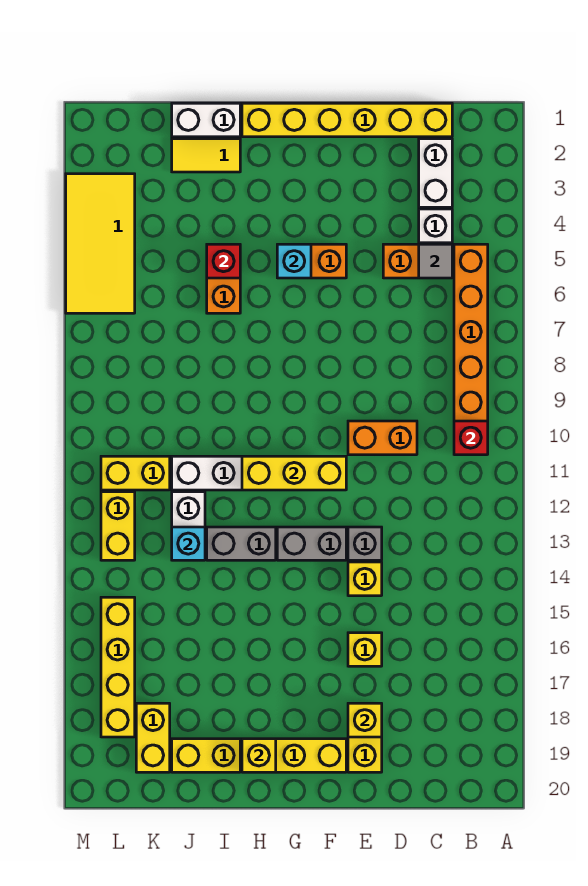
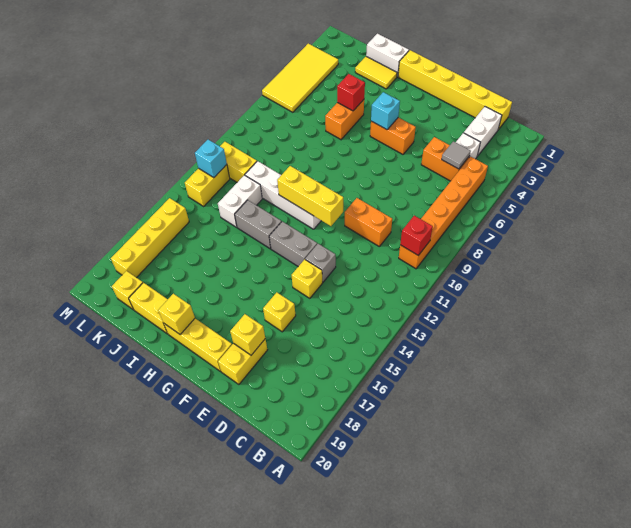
cyan brick J13 level 2 -> cyan brick L12 level 2
yellow brick K18:K19 level 1 -> yellow brick K19 level 1

